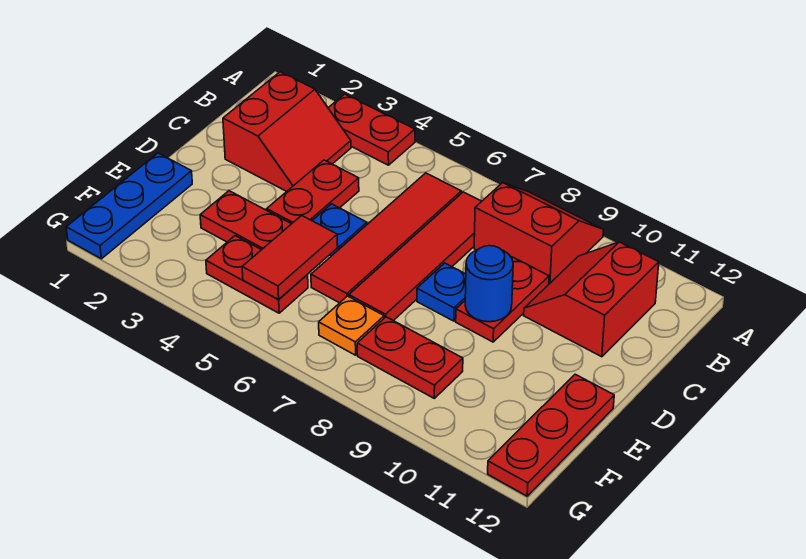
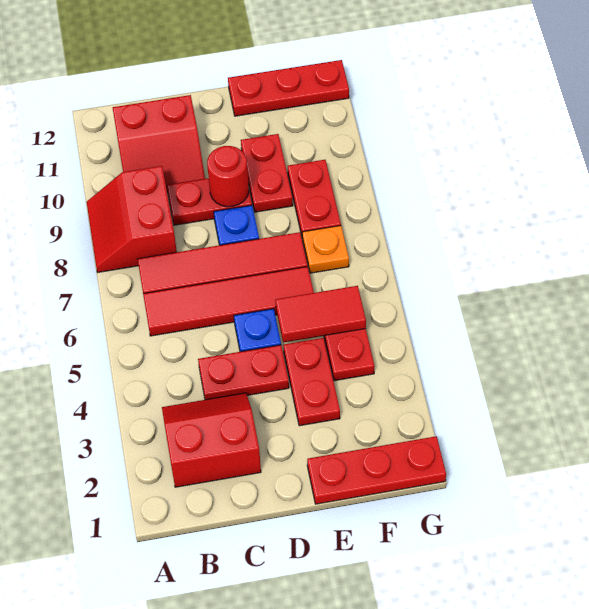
red plate A3:A4 level 1 -> red plate E9:E10 level 1
blue round brick D9 level 2 -> red round brick D9 level 2
blue plate E1:G1 level 1 -> red plate E1:G1 level 1

